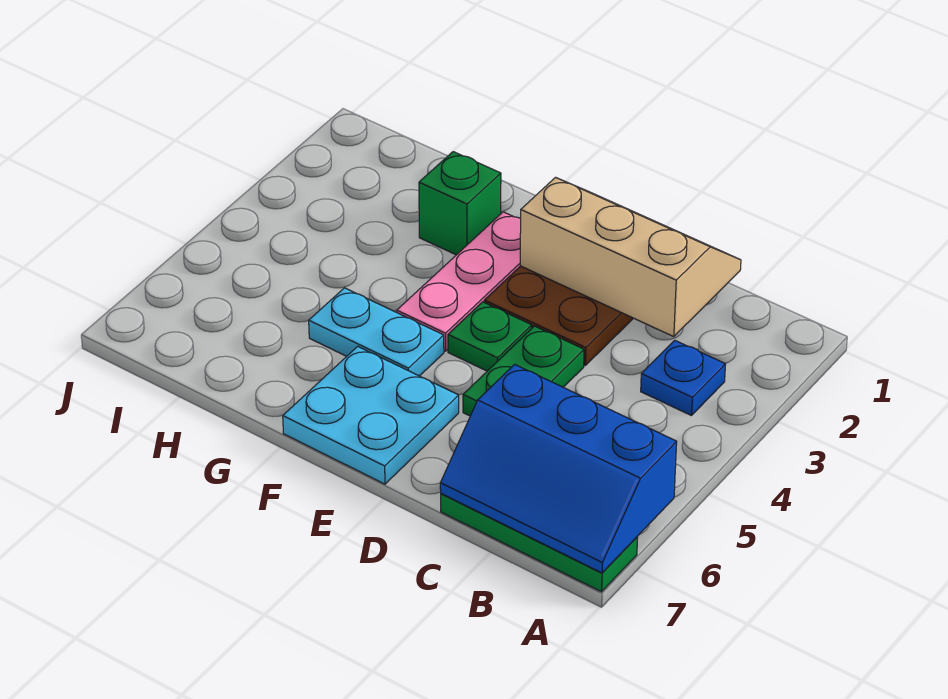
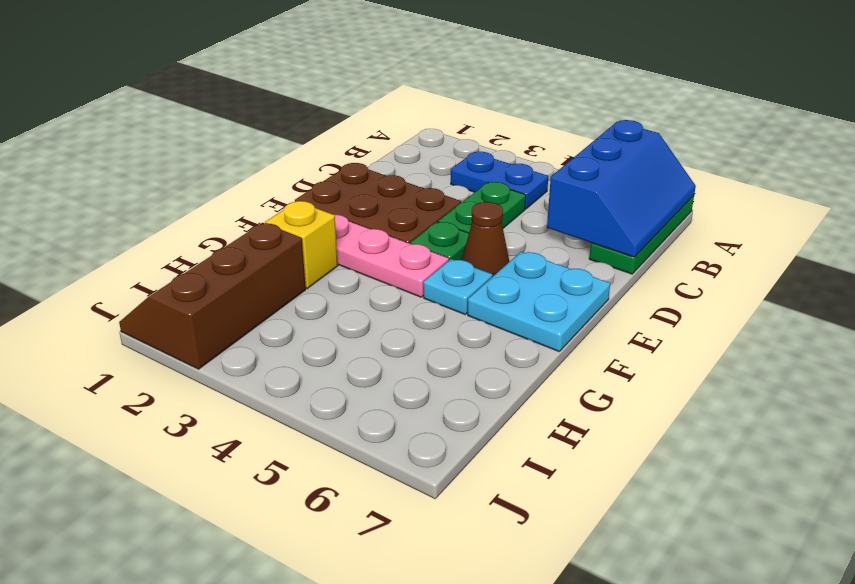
blue plate B3 level 1 -> blue plate B3:B4 level 1
tan slope C1:E2 level 2 top 2 -> none
green plate D4:D5 level 1 -> green plate C4:D4 level 1
none -> brown cone E5 level 1
cyan plate F5:G5 level 1 -> cyan plate F5 level 1
green brick G2 level 1 -> yellow brick G2 level 1
none -> brown slope H1:J2 level 1 top 2

